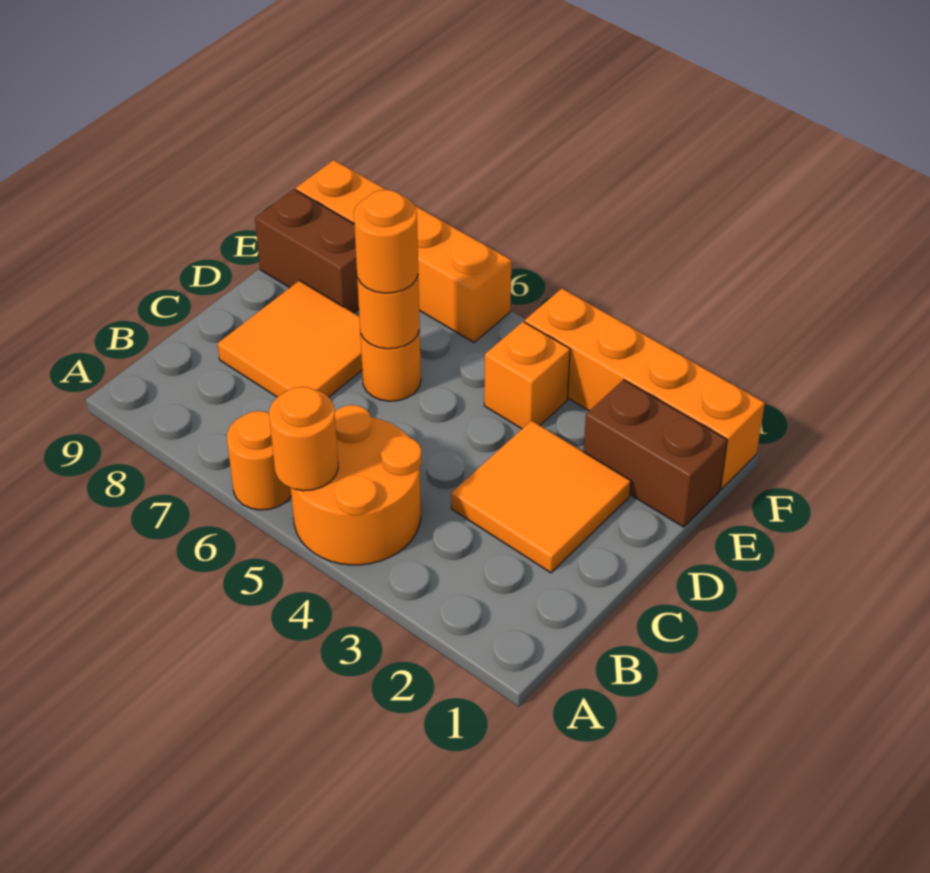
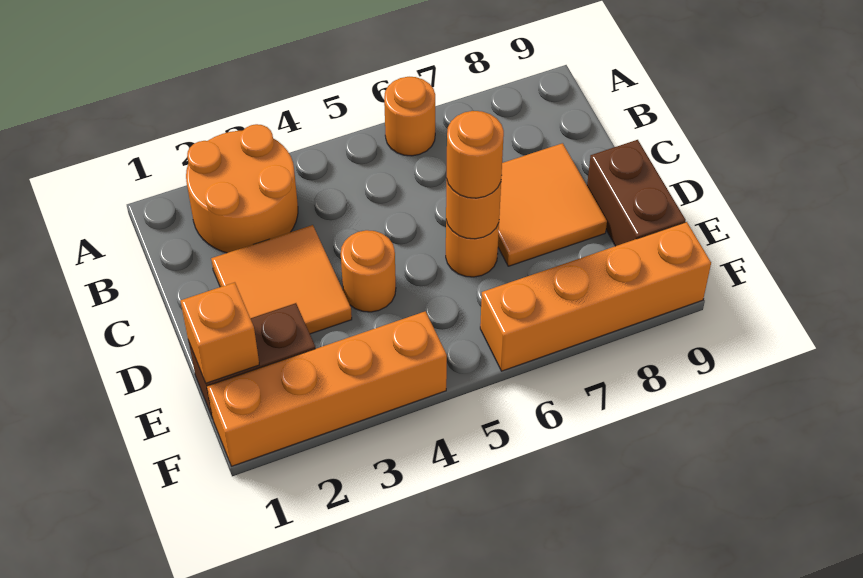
orange round brick A4:B5 level 1 -> orange round brick A2:B3 level 1
orange round brick A5 level 2 -> orange round brick D4 level 1
orange brick E4 level 1 -> orange brick E1 level 2
brown brick E8:E9 level 1 -> brown brick D9:E9 level 1

